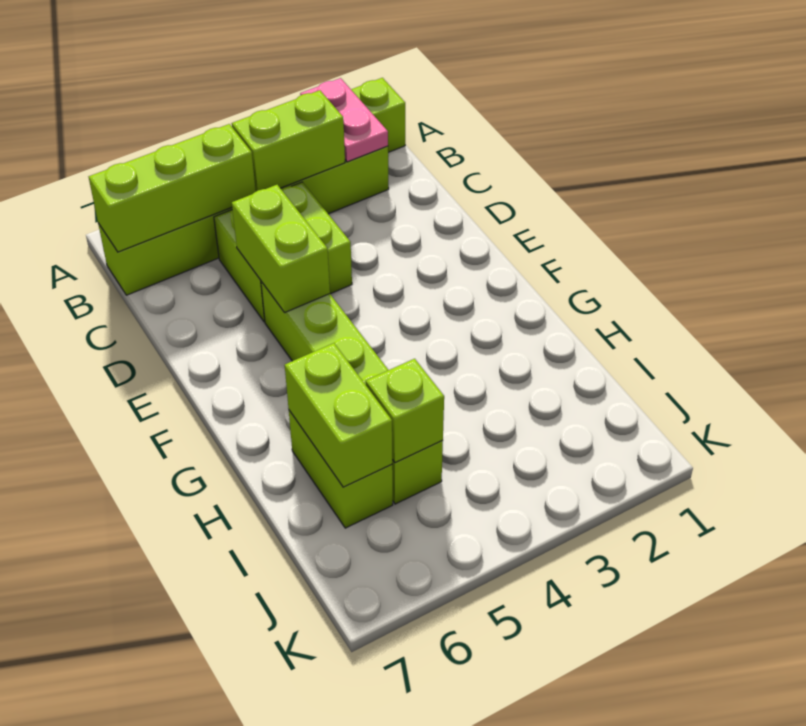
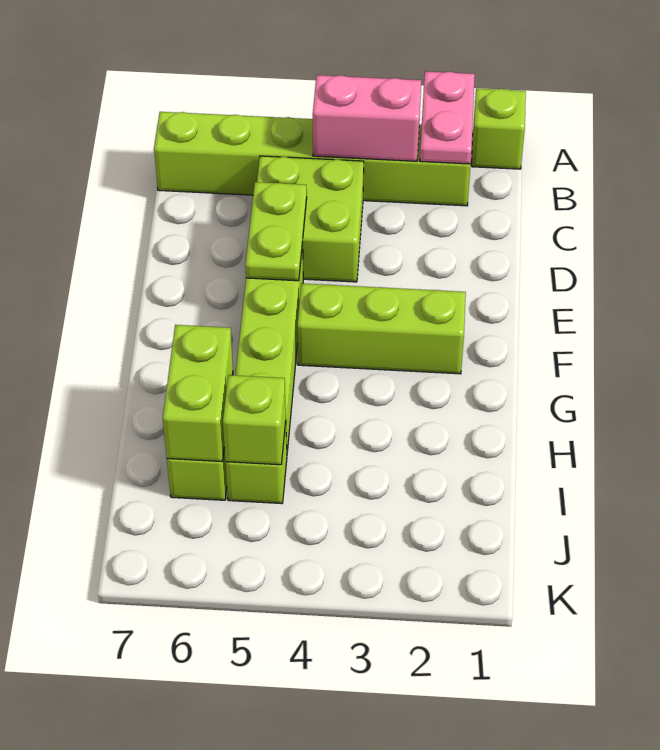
lime brick B3:B4 level 2 -> pink brick B3:B4 level 2
lime brick B5:B7 level 2 -> lime brick F2:F4 level 1
lime brick D5:E5 level 2 -> lime plate D5:E5 level 2

